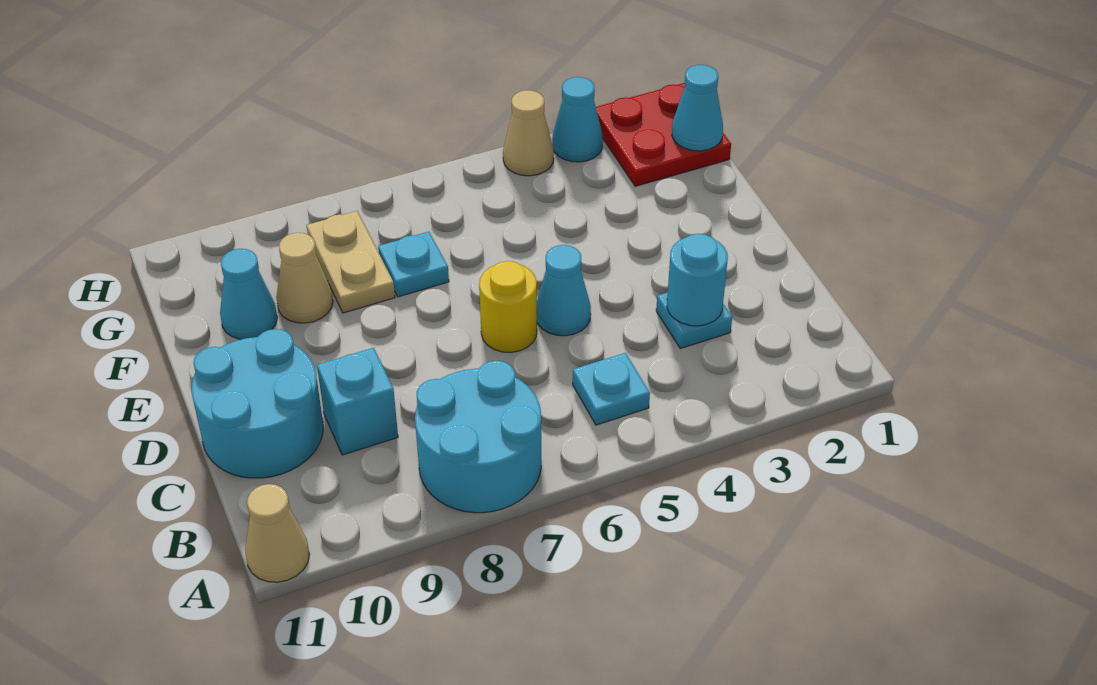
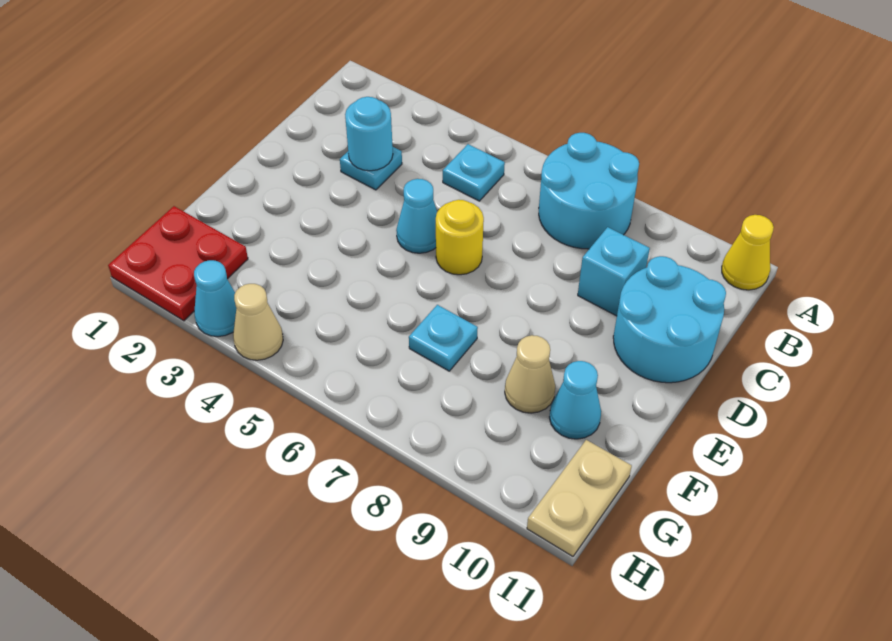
tan cone A11 level 1 -> yellow cone A11 level 1
tan plate F8:G8 level 1 -> tan plate G11:H11 level 1
cyan cone G1 level 2 -> none

